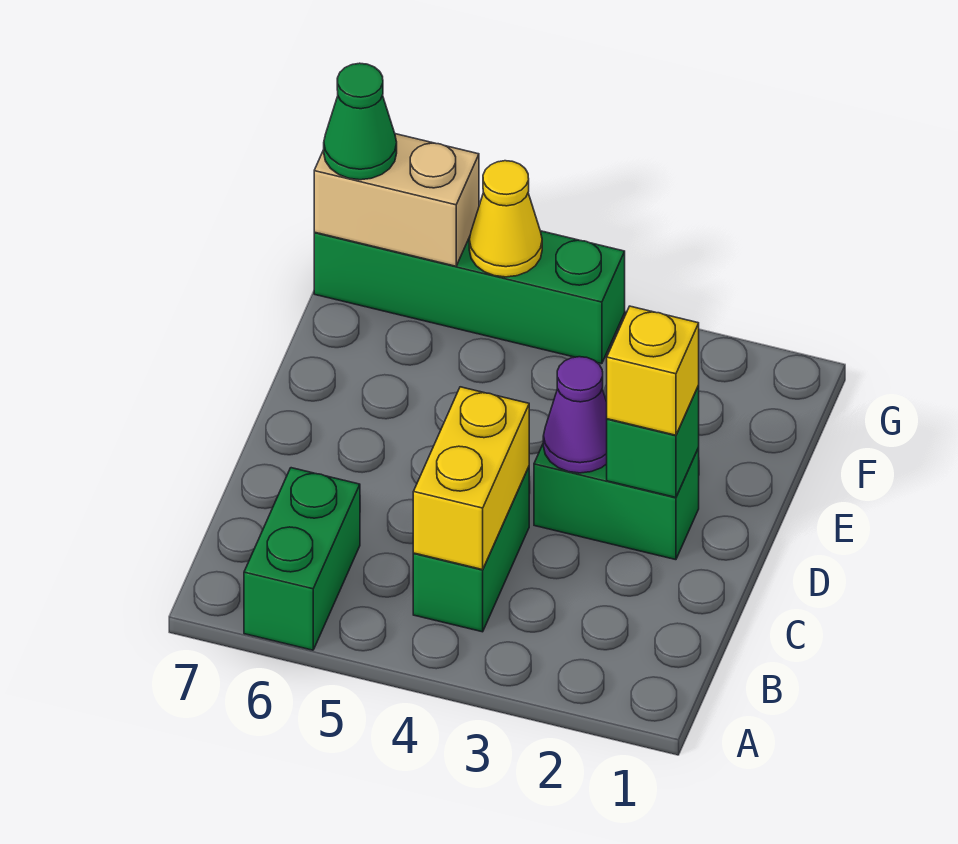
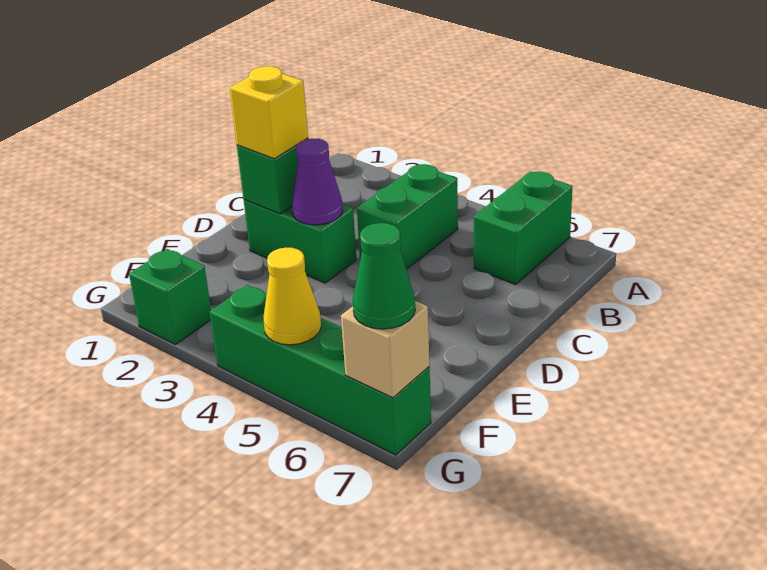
yellow brick B4:C4 level 2 -> none
none -> green brick G2 level 1
tan brick G6:G7 level 2 -> tan brick G7 level 2

